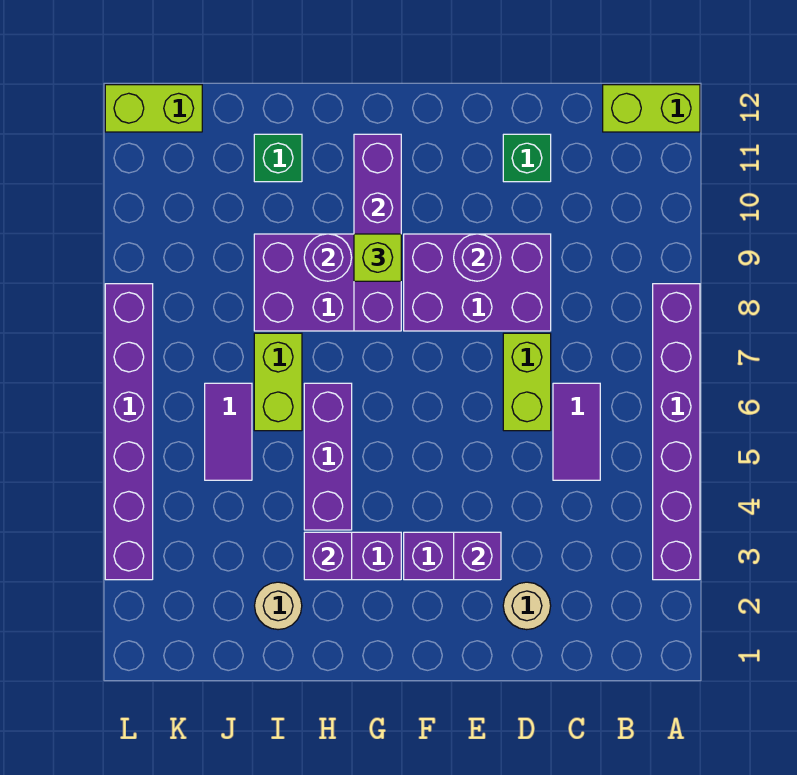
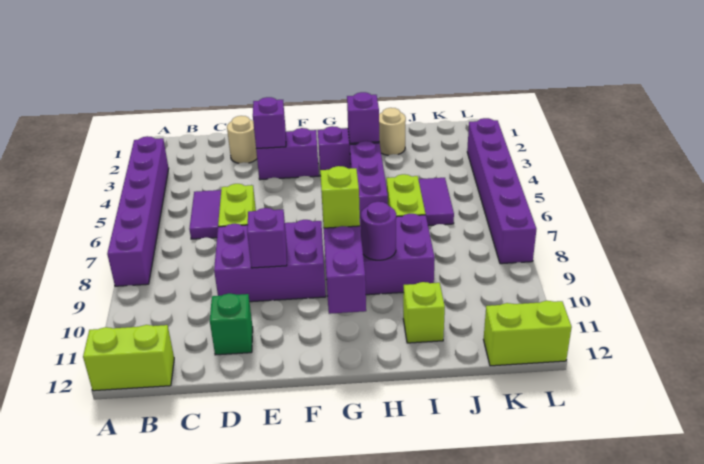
purple round brick E9 level 2 -> purple brick E9 level 2
green brick I11 level 1 -> lime brick I11 level 1

